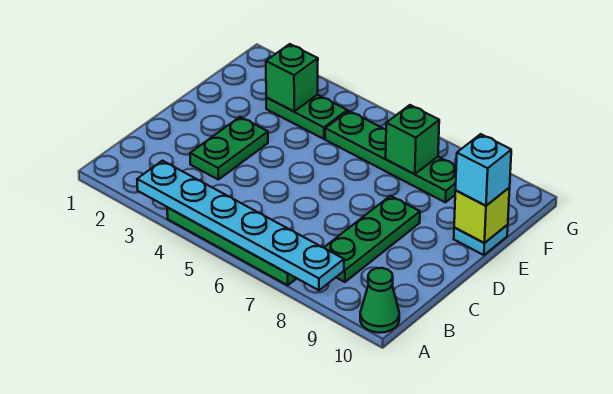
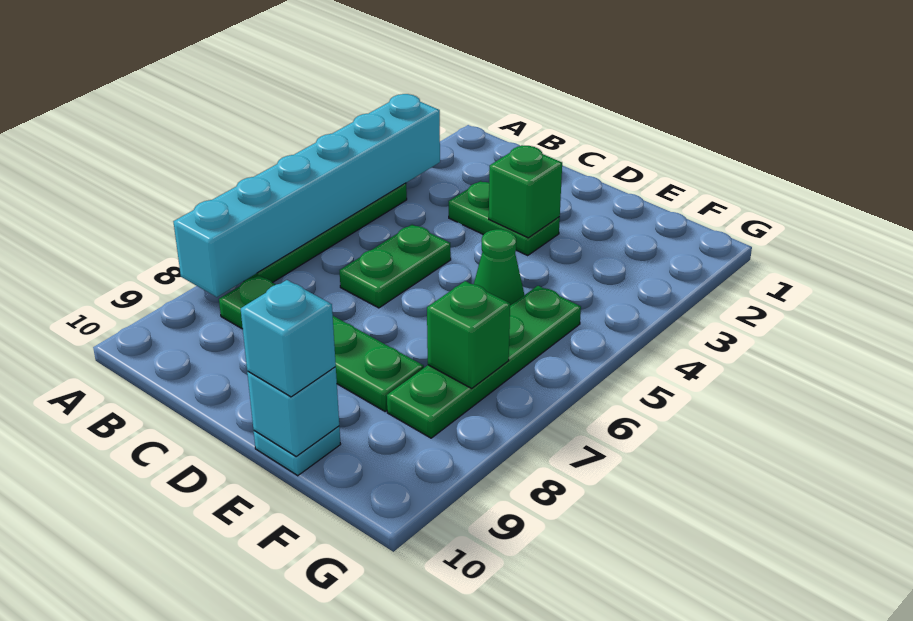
cyan plate A3:A8 level 2 -> cyan brick A3:A8 level 2
green cone A10 level 1 -> green cone E5 level 1
green plate B8:D8 level 1 -> green plate B8:E8 level 1
lime brick E10 level 2 -> cyan brick E10 level 2
green plate F3:F4 level 1 -> green plate C5:C6 level 1
green brick F3 level 2 -> green brick D3 level 2

